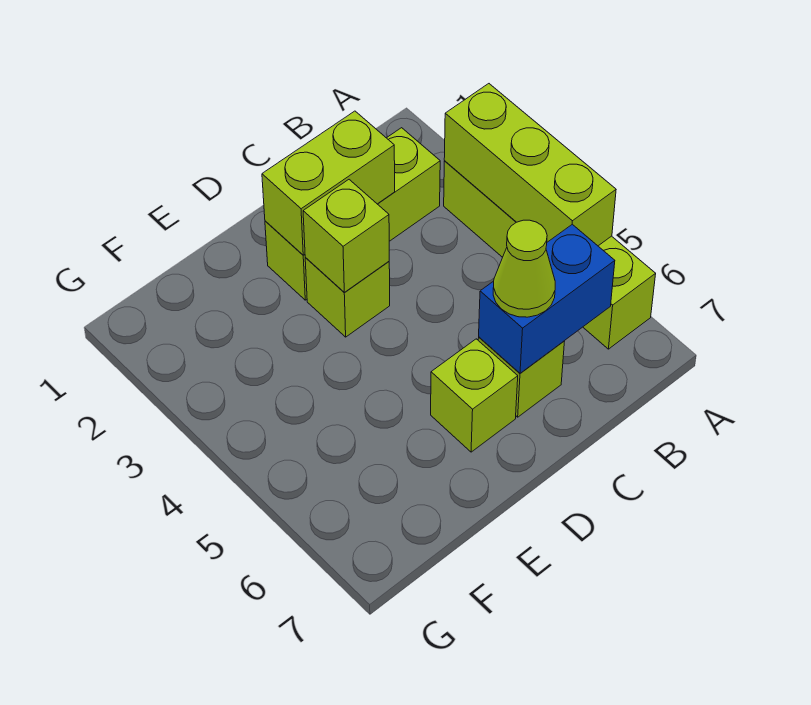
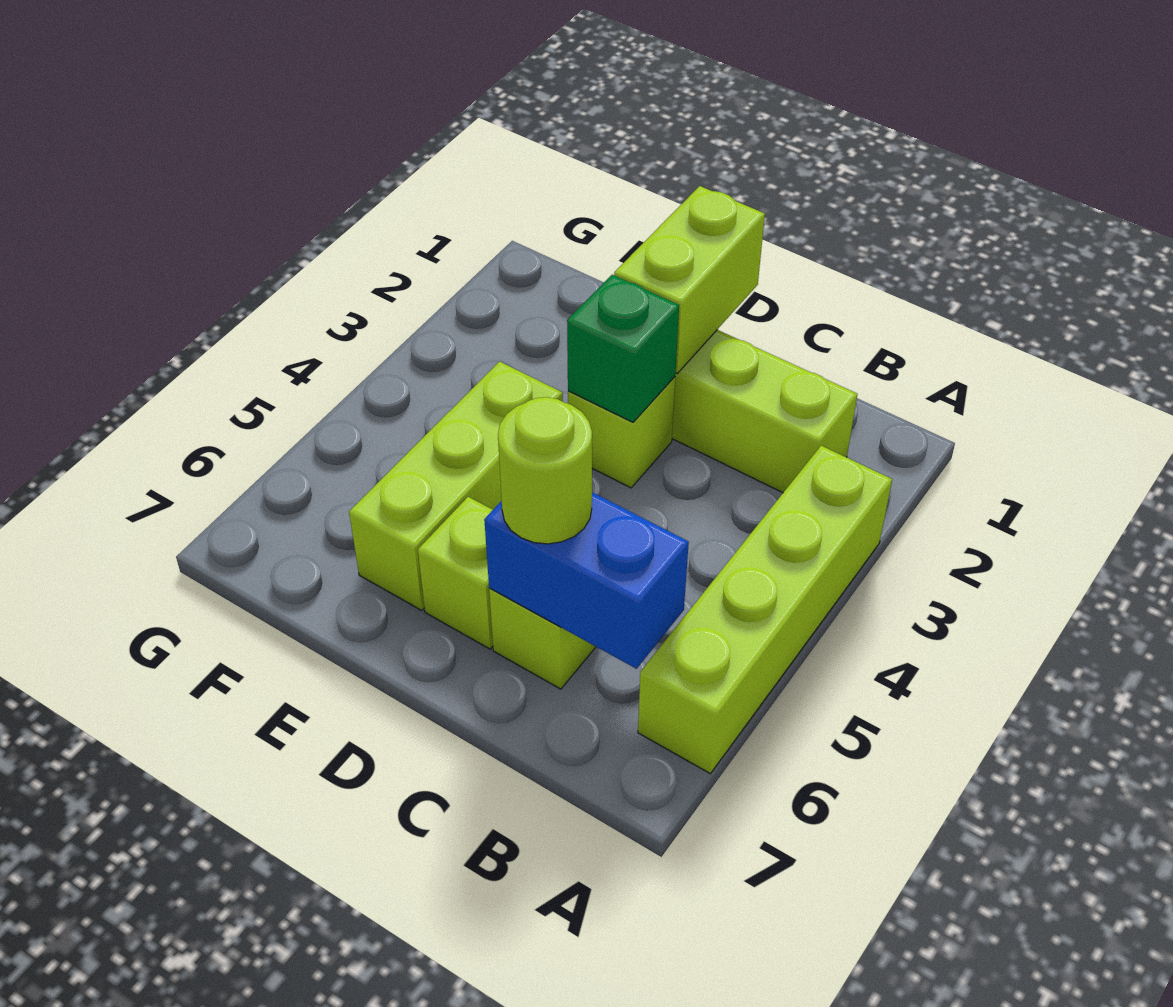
lime brick A3:A5 level 2 -> lime brick E4:E6 level 1
lime brick C2:D2 level 2 -> lime brick D1:D2 level 2
lime cone C6 level 3 -> lime round brick C6 level 3
lime brick D3 level 2 -> green brick D3 level 2

